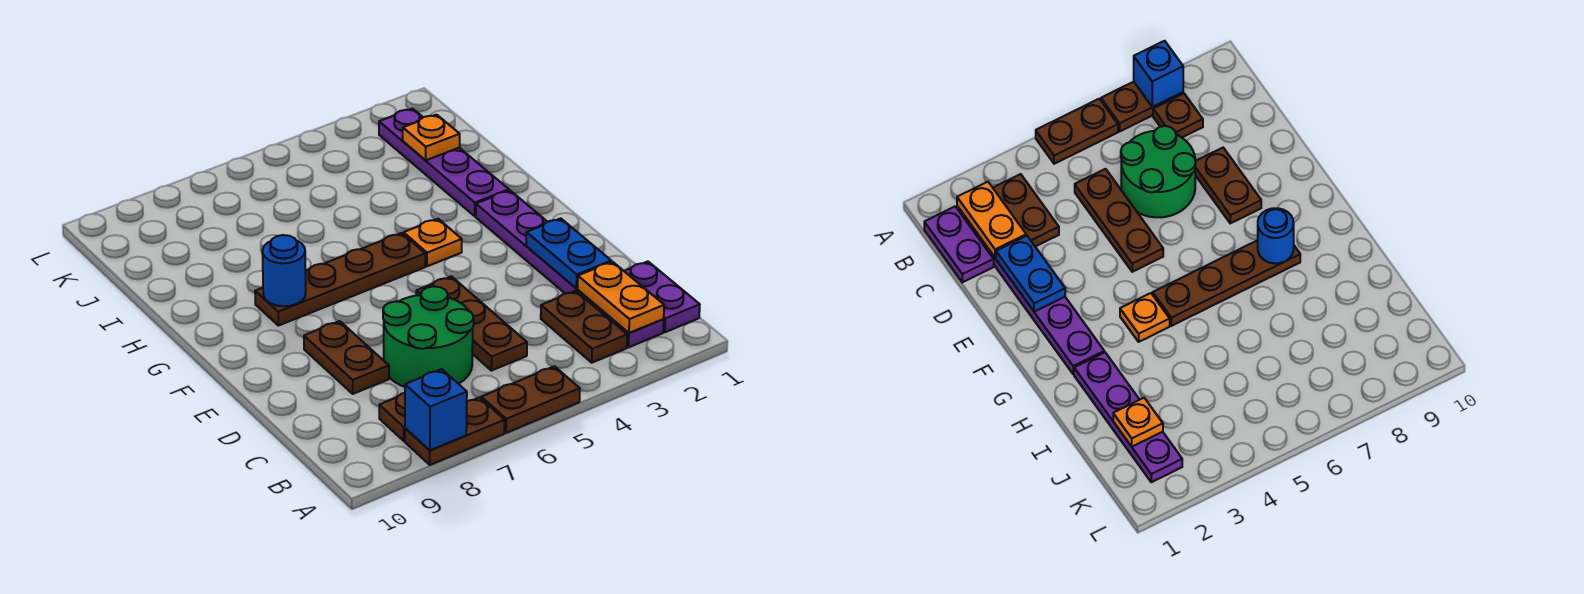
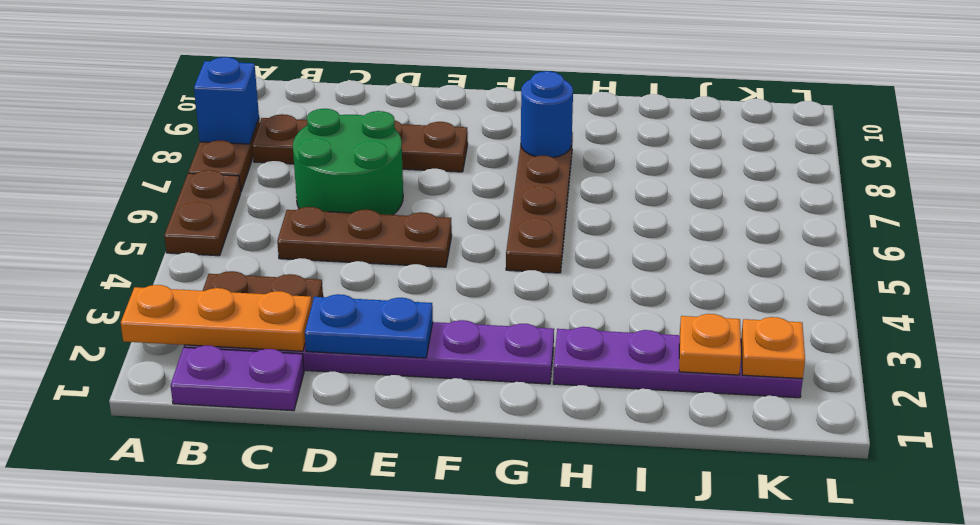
orange plate B2:C2 level 2 -> orange plate A2:C2 level 2
orange plate G4 level 1 -> orange plate K2 level 2

